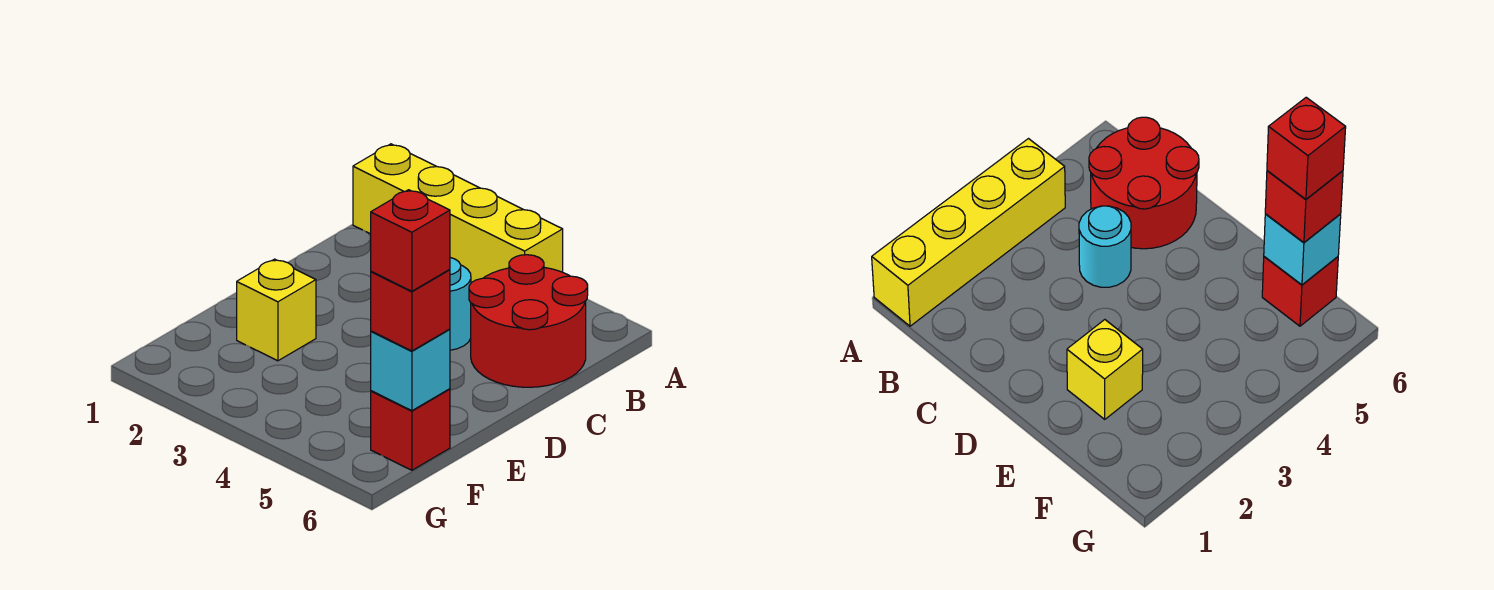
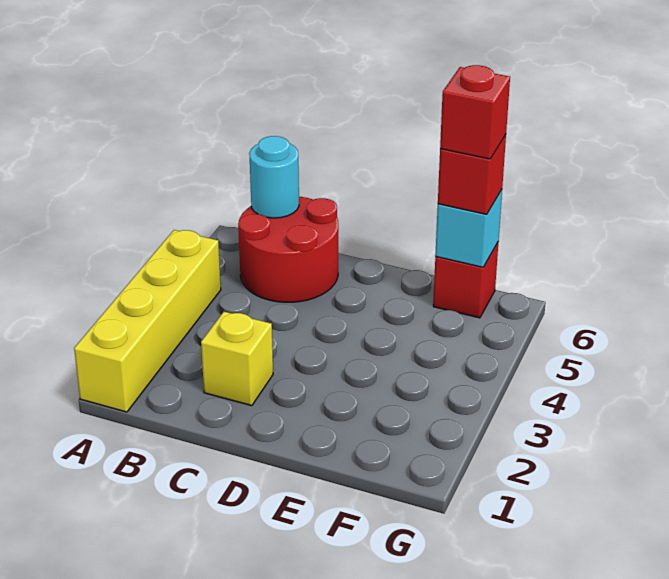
cyan round brick C4 level 1 -> cyan round brick B6 level 2
yellow brick E2 level 1 -> yellow brick C2 level 1

